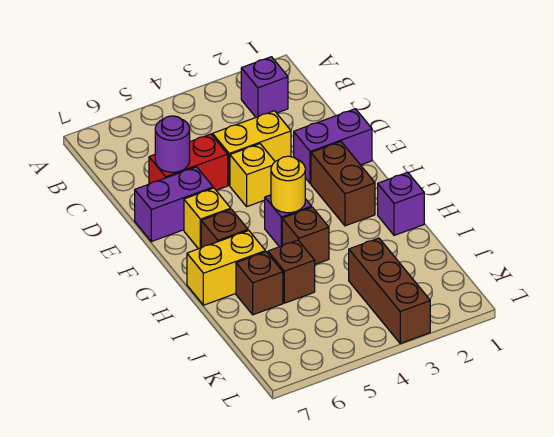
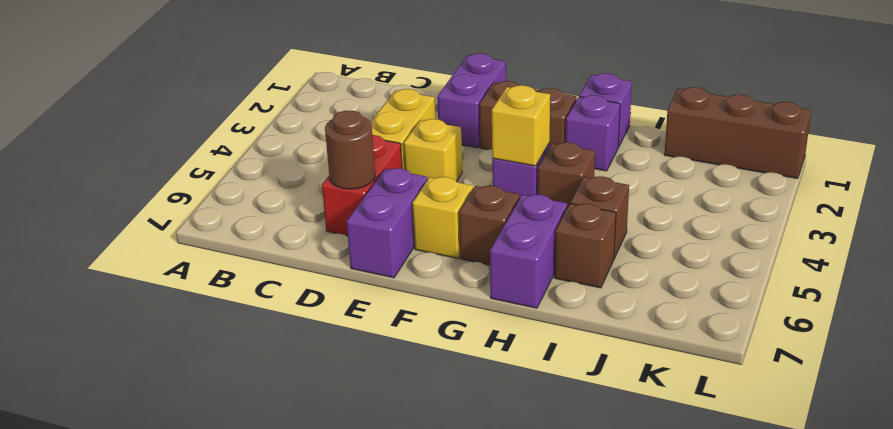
purple brick B2 level 1 -> purple brick H2 level 1
purple round brick D6 level 2 -> brown round brick D6 level 2
yellow round brick G4 level 2 -> yellow brick G4 level 2
yellow brick H6:H7 level 1 -> purple brick H6:H7 level 1
brown brick J3:L3 level 1 -> brown brick J1:L1 level 1

